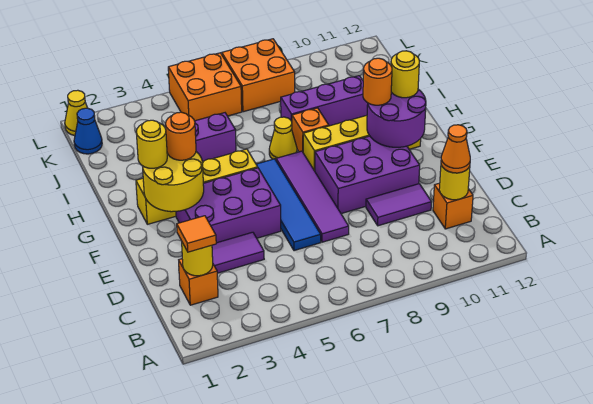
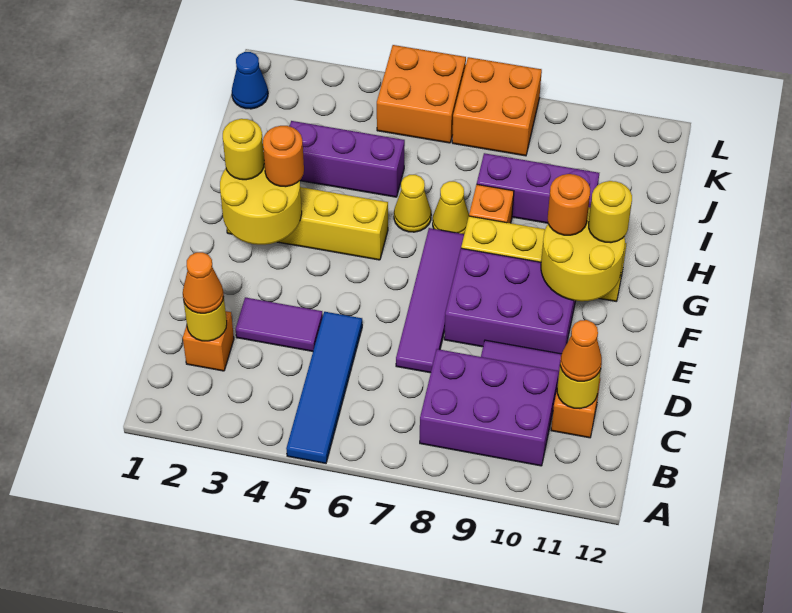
orange tile C2 level 3 -> orange cone C2 level 3
blue tile D6:G6 level 1 -> blue tile A5:D5 level 1
purple brick E3:F5 level 1 -> purple brick B8:C10 level 1
purple round brick F10:G11 level 2 -> yellow round brick F10:G11 level 2
yellow cone L1 level 1 -> yellow cone H6 level 1

